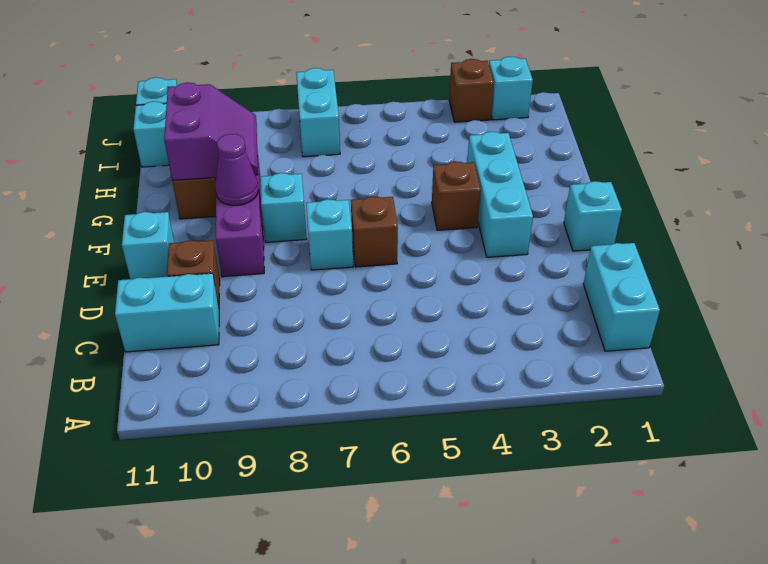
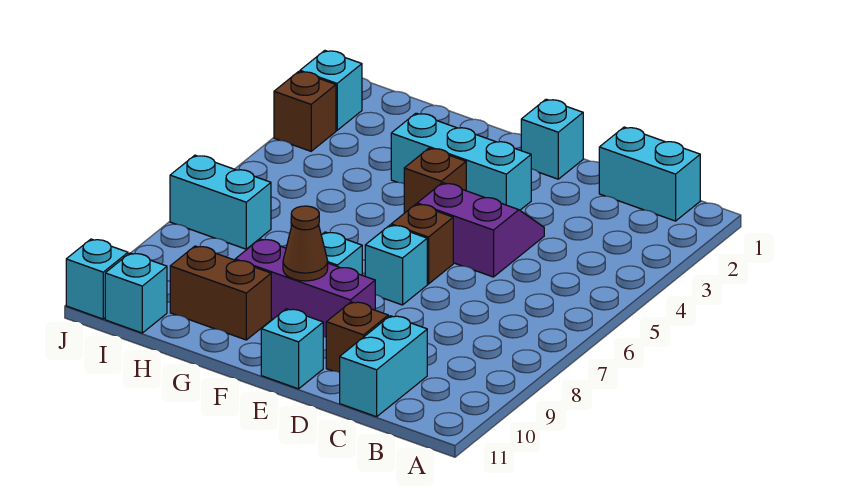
purple cone F9 level 2 -> brown cone F9 level 2
purple slope G9:H10 level 2 top 10 -> purple slope D4:E5 level 1 top 5

